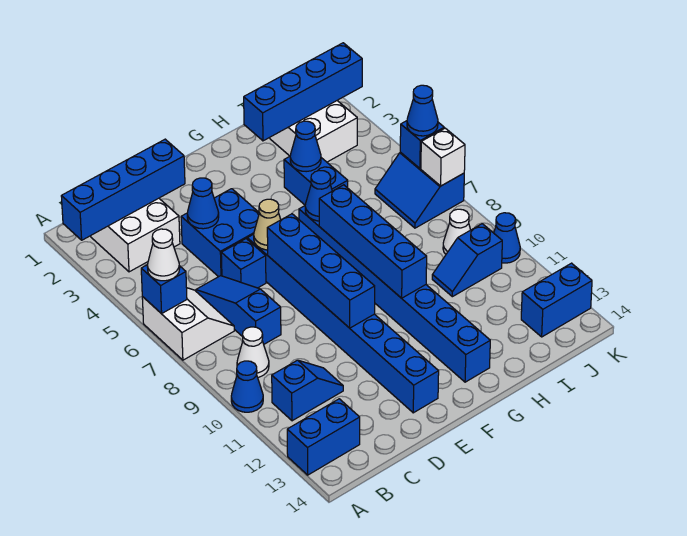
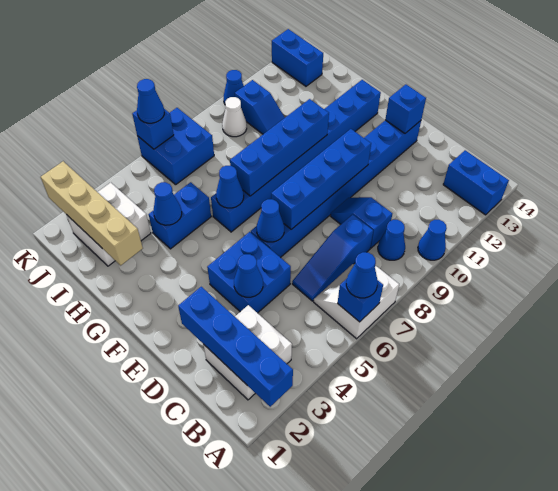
white cone A6 level 3 -> blue cone A6 level 3
white cone B9 level 1 -> blue cone B9 level 1
blue slope B11:C11 level 1 top B -> blue slope C9:D9 level 1 top C
blue brick D6 level 1 -> blue brick E13 level 2
tan cone E6 level 2 -> blue cone E6 level 2
blue brick H2:K2 level 2 -> tan brick H2:K2 level 2
blue slope J6:K7 level 1 top K -> blue brick J6:K7 level 1
white brick K7 level 2 -> none

